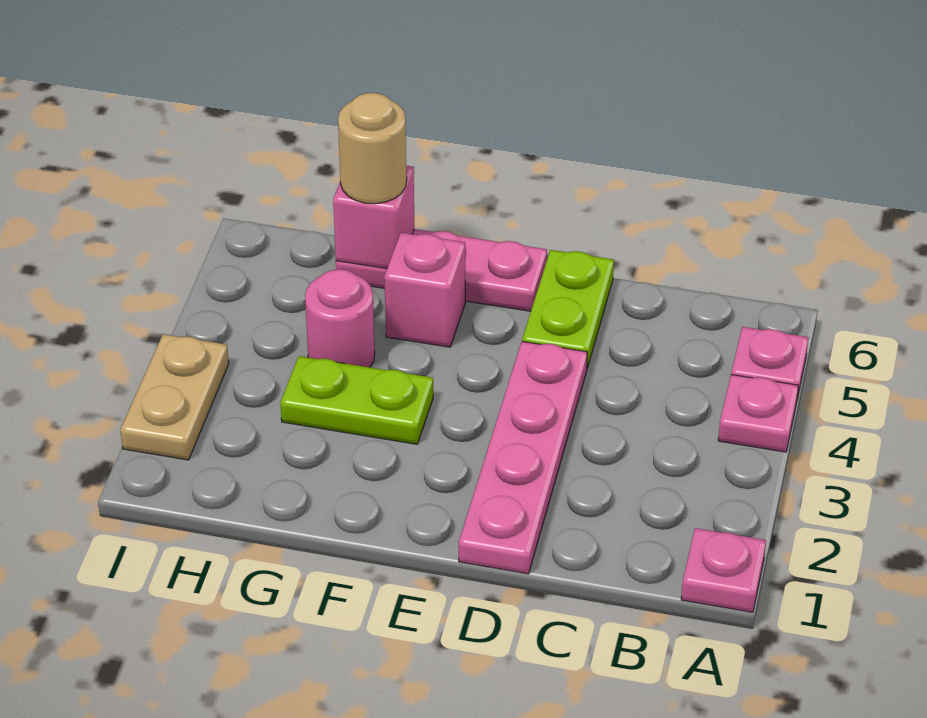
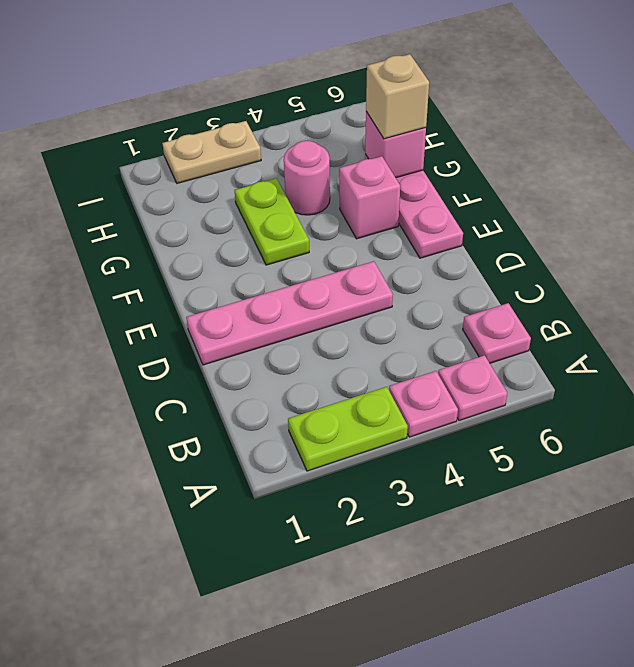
pink plate A1 level 1 -> pink plate B6 level 1
lime plate D5:D6 level 1 -> lime plate A2:A3 level 1
tan round brick G6 level 3 -> tan brick G6 level 3

